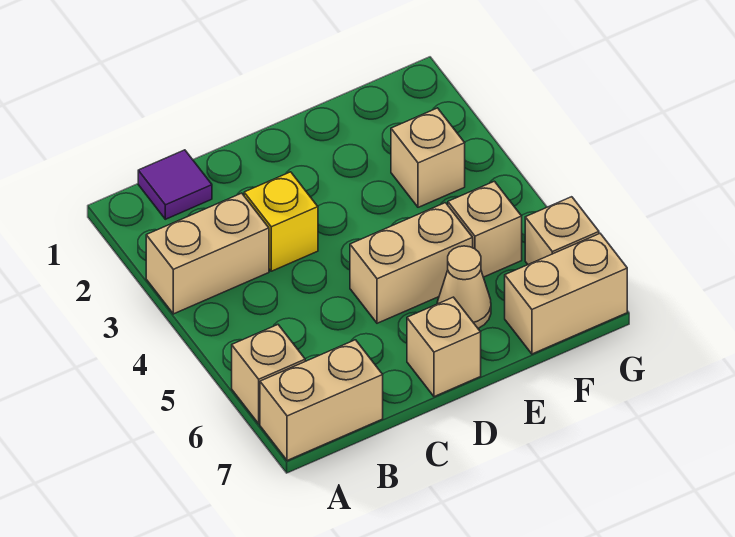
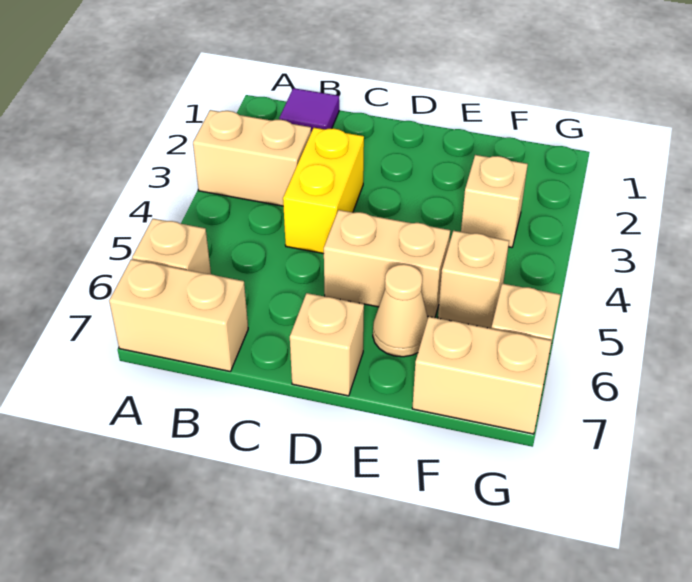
yellow brick C3 level 1 -> yellow brick C3:C4 level 1

